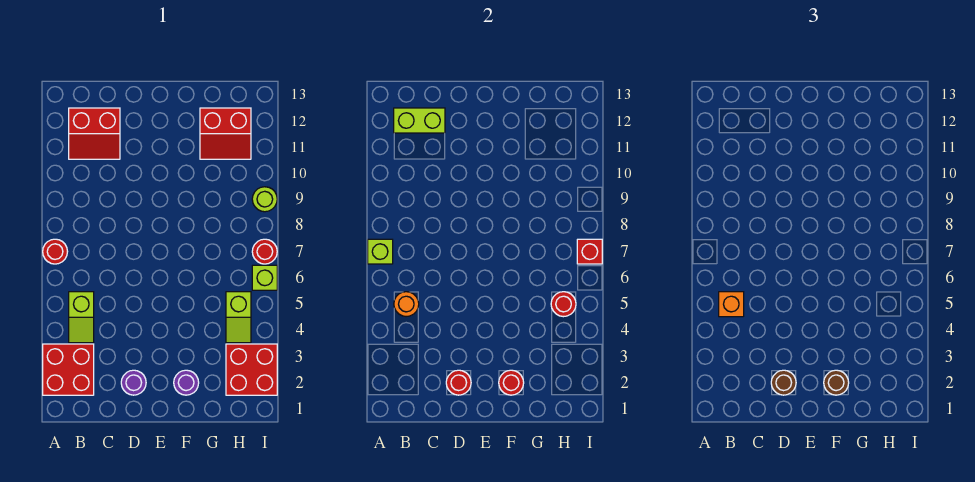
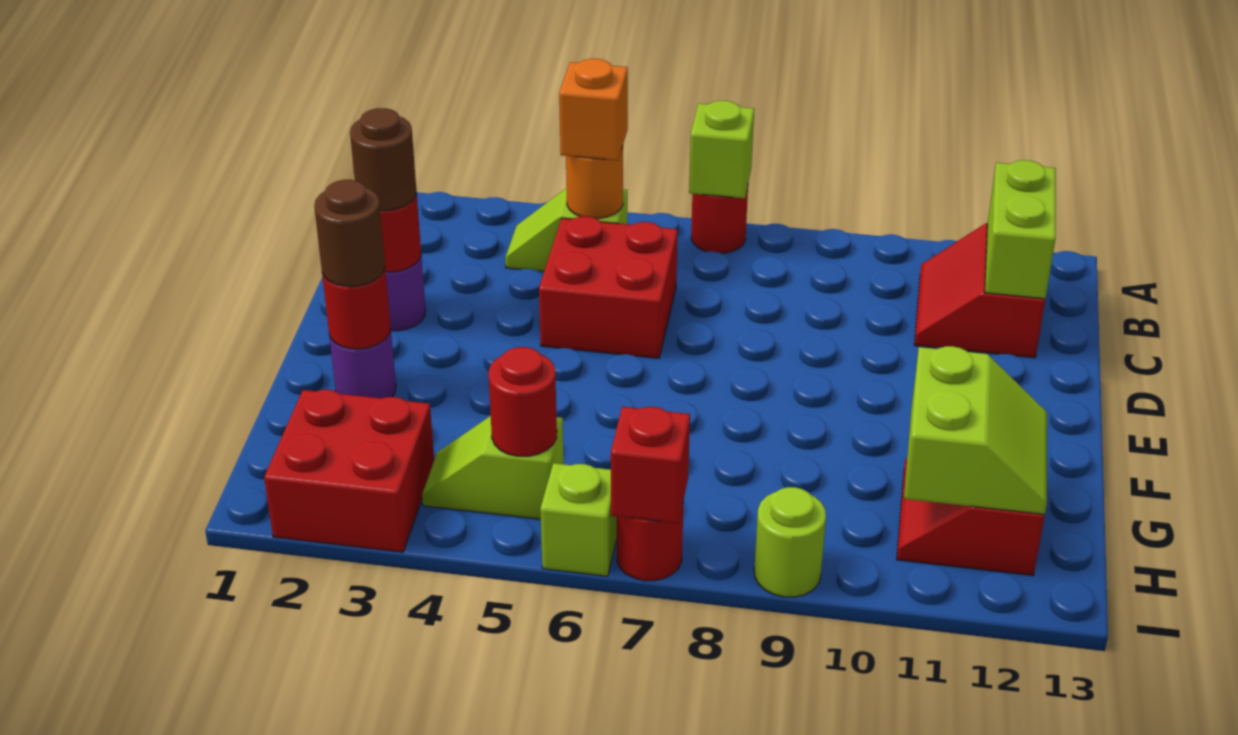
red brick A2:B3 level 1 -> red brick C5:D6 level 1
none -> lime slope G11:H12 level 2 top 11

